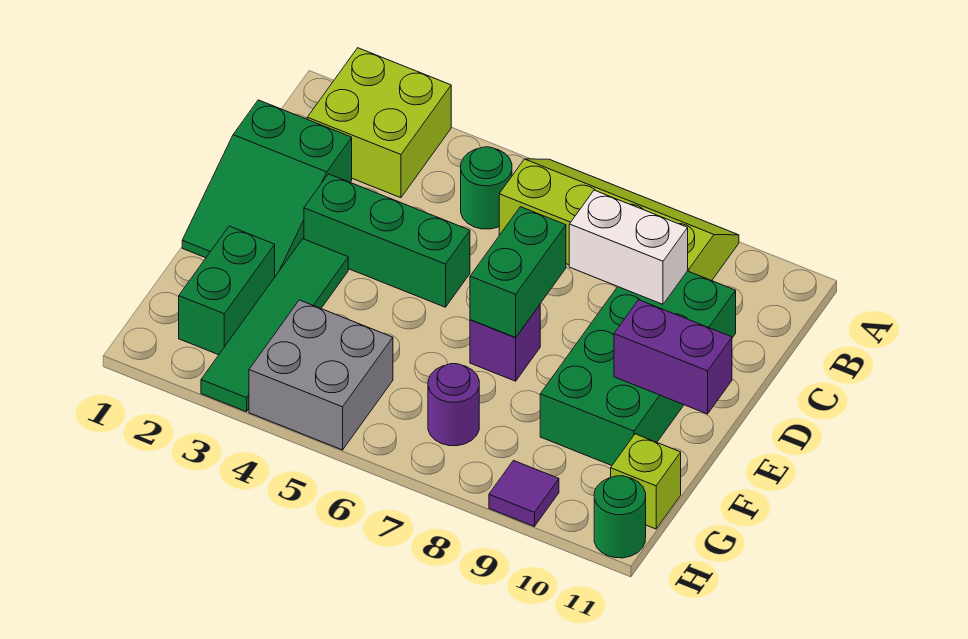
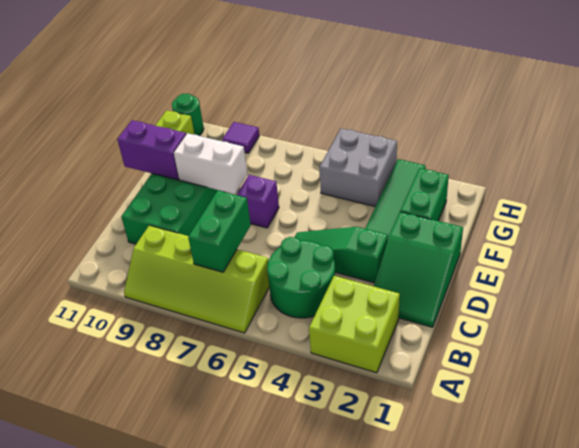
green round brick B5 level 1 -> green round brick B4:C5 level 1
green slope C1:E2 level 1 top C -> green slope C1:E2 level 1 top E
white brick C8:C9 level 2 -> white brick E8:E9 level 2
green brick D3:D5 level 1 -> green slope D3:D5 level 1 top 3
green brick D7:E7 level 2 -> green brick B7:C7 level 2
purple round brick G7 level 1 -> none

